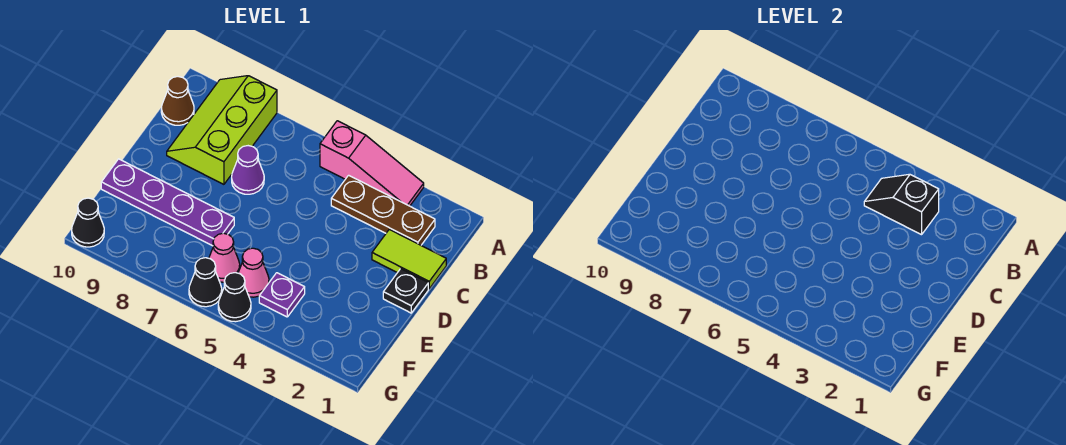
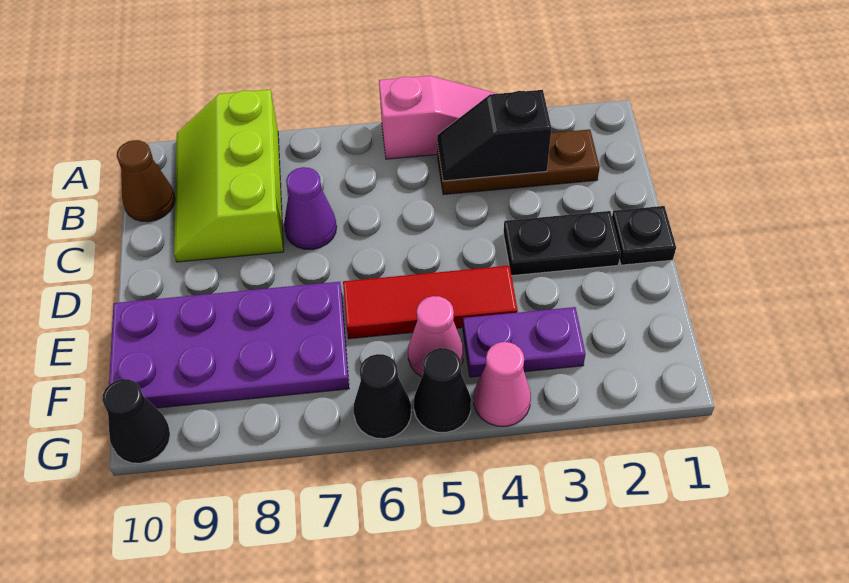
lime tile C1:C2 level 1 -> none
none -> black plate D2:D3 level 1
none -> red tile E4:E6 level 1
purple plate E7:E10 level 1 -> purple plate E7:F10 level 1
purple plate F4 level 1 -> purple plate F3:F4 level 1
pink cone F6 level 1 -> pink cone G4 level 1

